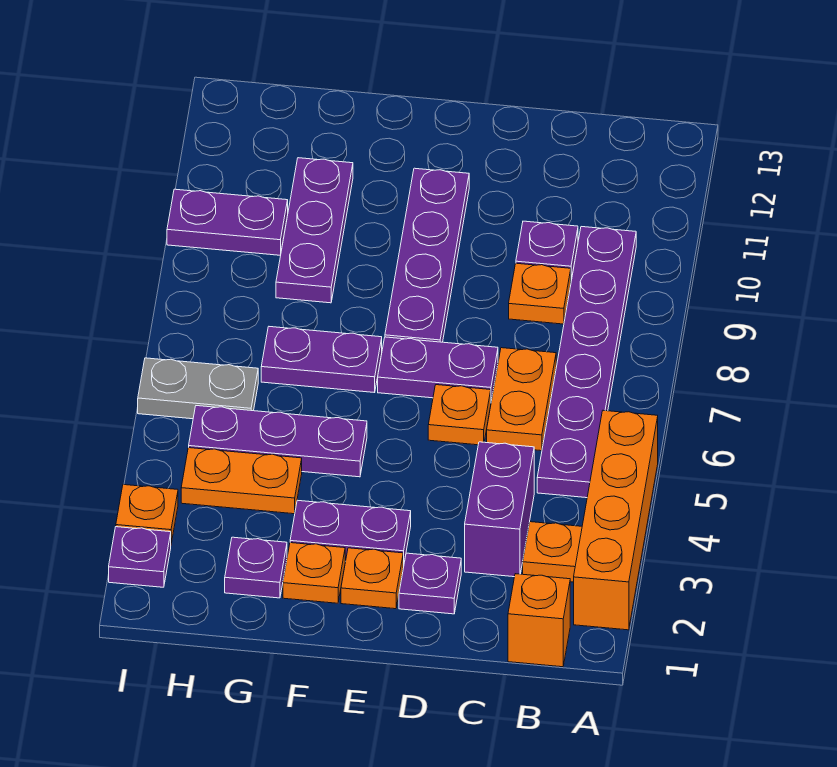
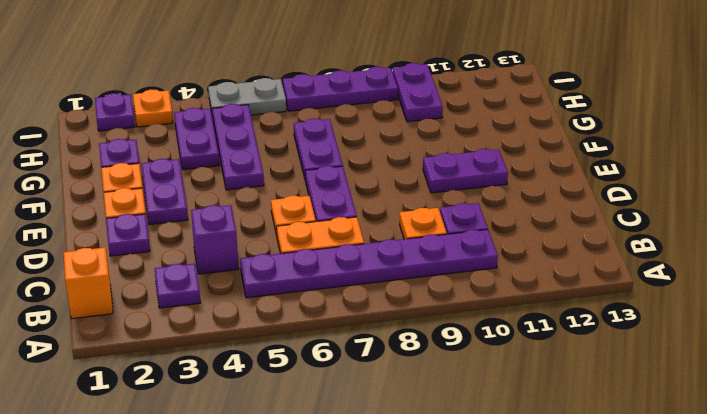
orange brick A2:A5 level 1 -> none
orange plate B3 level 1 -> purple plate B3 level 1
purple brick C3:C4 level 1 -> purple brick C4 level 1
purple plate E8:E11 level 1 -> purple plate E10:E11 level 1
orange plate G4:H4 level 1 -> purple plate G4:H4 level 1
purple plate G9:G11 level 1 -> purple plate I7:I9 level 1
grey plate H6:I6 level 1 -> grey plate I5:I6 level 1

